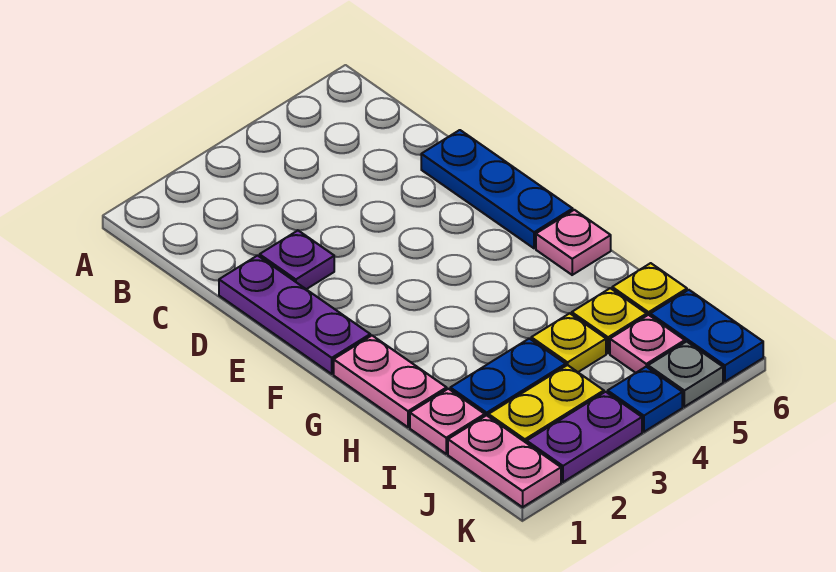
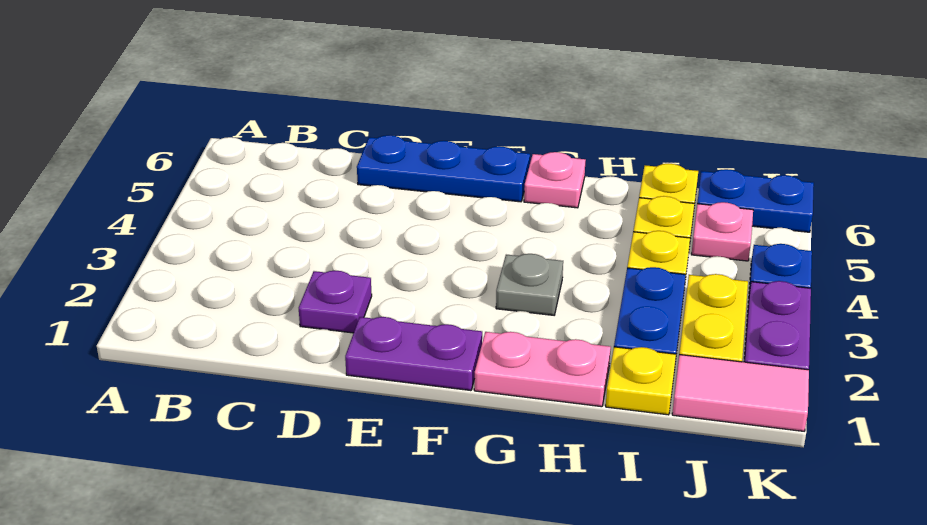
purple plate D1:F1 level 1 -> purple plate E1:F1 level 1
pink plate I1 level 1 -> yellow plate I1 level 1
pink plate J1:K1 level 1 -> pink tile J1:K1 level 1
grey plate K5 level 1 -> grey plate G3 level 1

